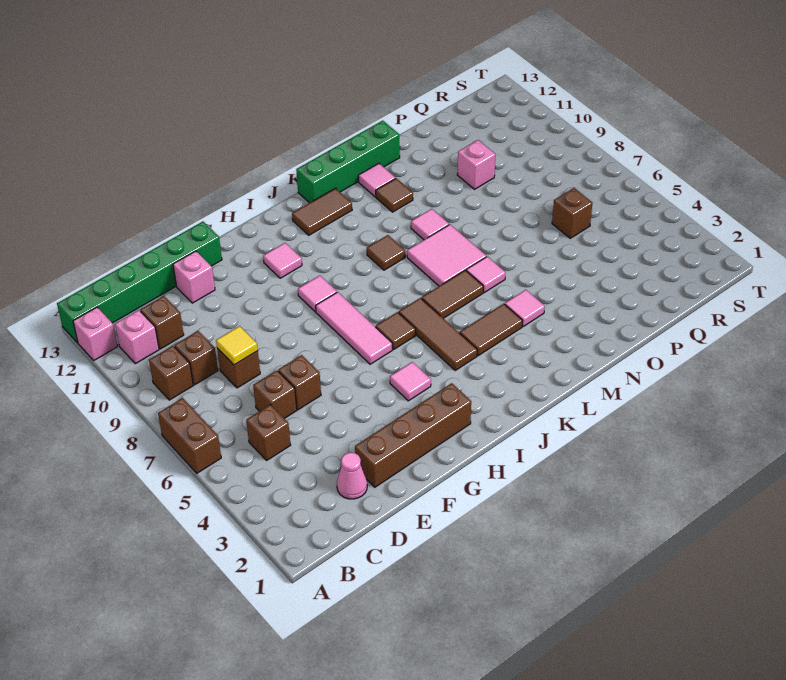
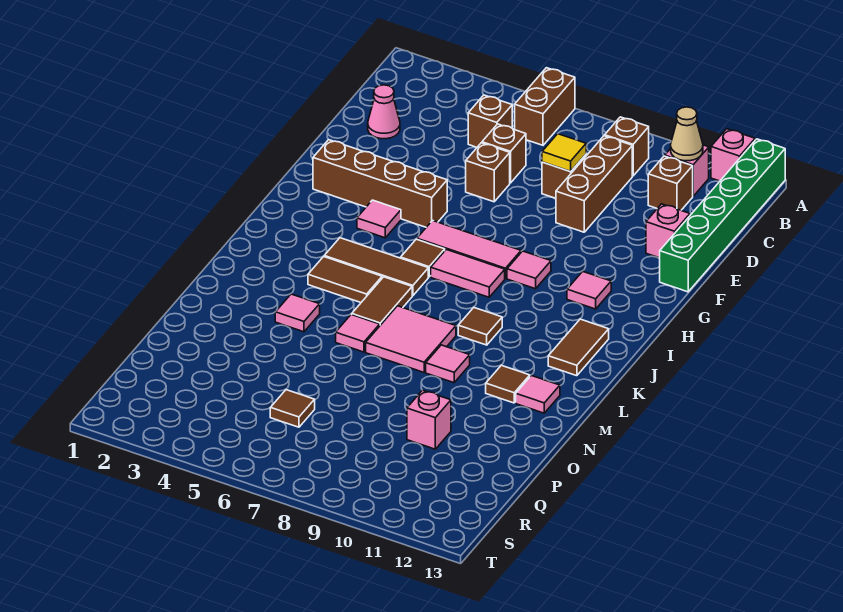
brown brick A6:A7 level 1 -> brown brick A6:B6 level 1
none -> tan cone B11 level 2
brown brick C9 level 1 -> brown brick C9:E9 level 1
brown brick E2:H2 level 1 -> brown brick G2:G5 level 1
none -> pink tile I7:I8 level 1
brown tile K4:L4 level 1 -> brown tile K4:K5 level 1
green brick K13:N13 level 1 -> none
brown brick Q6 level 1 -> brown tile Q6 level 1

